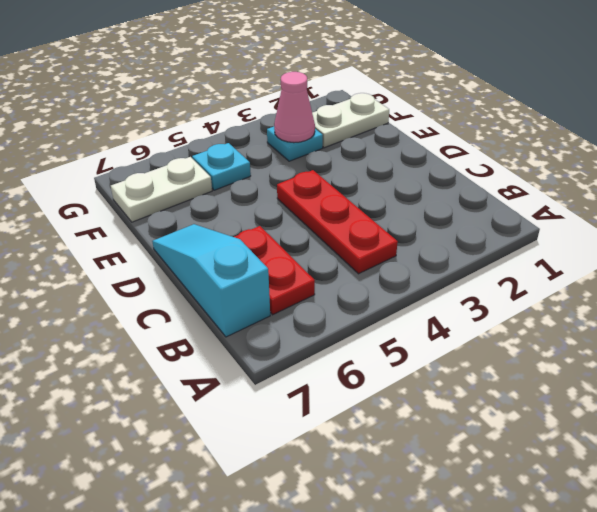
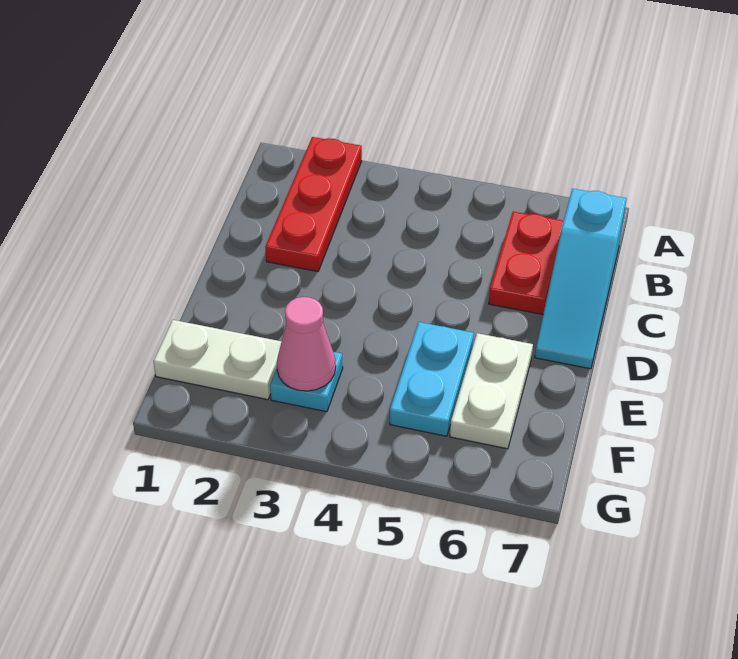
red plate B4:D4 level 1 -> red plate A2:C2 level 1
cyan plate F5 level 1 -> cyan plate E5:F5 level 1
white plate F6:F7 level 1 -> white plate E6:F6 level 1

